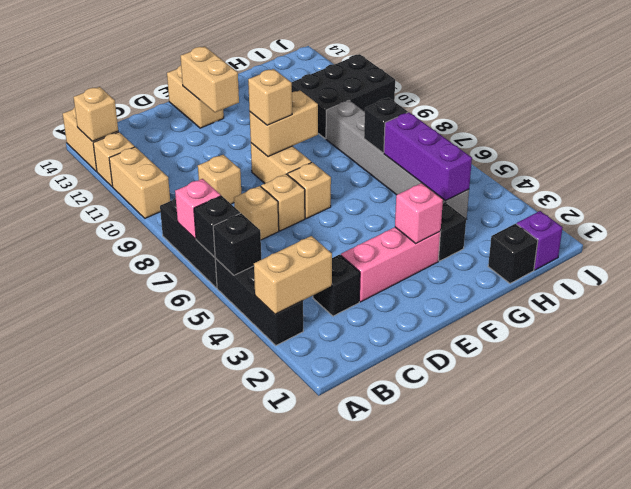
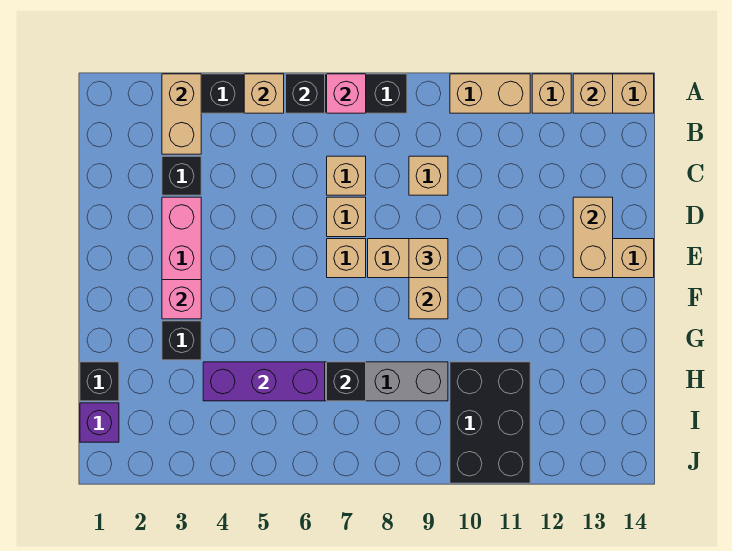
black brick A5 level 2 -> tan brick A5 level 2
tan brick E12:E13 level 2 -> tan brick D13:E13 level 2

